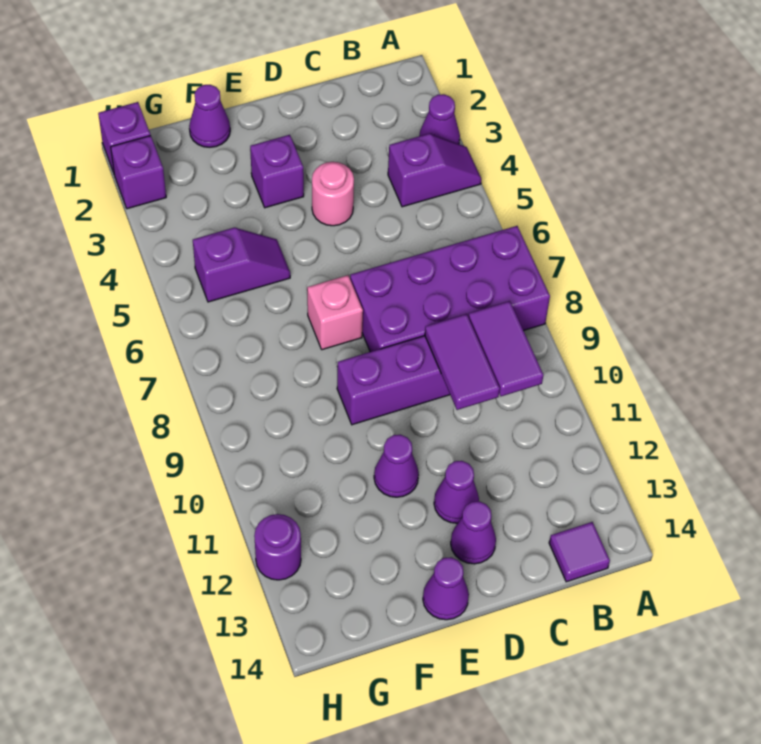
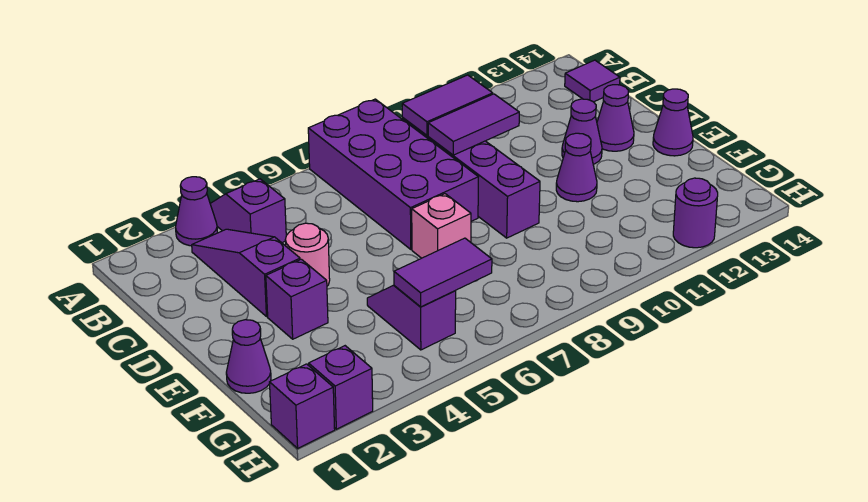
none -> purple slope B3:D3 level 1 top D
none -> purple tile G5:G6 level 2

